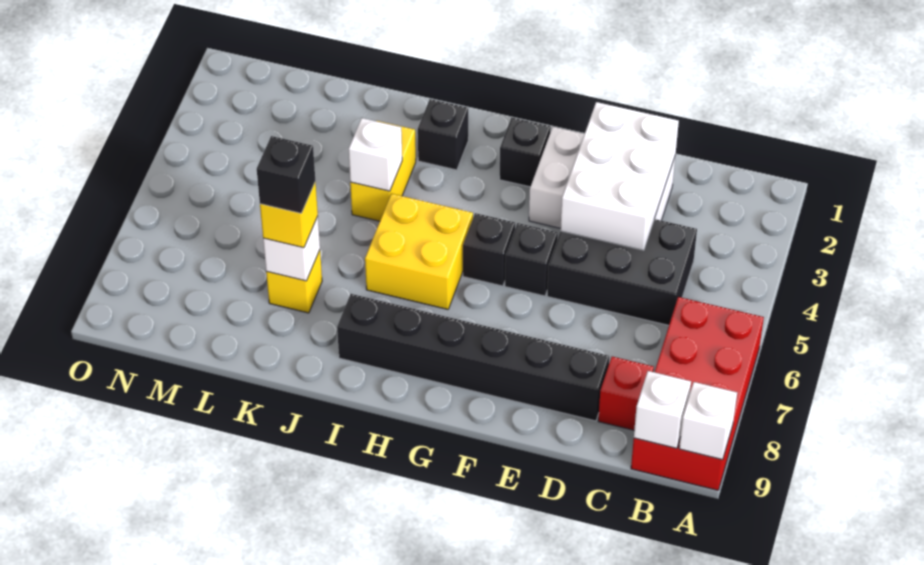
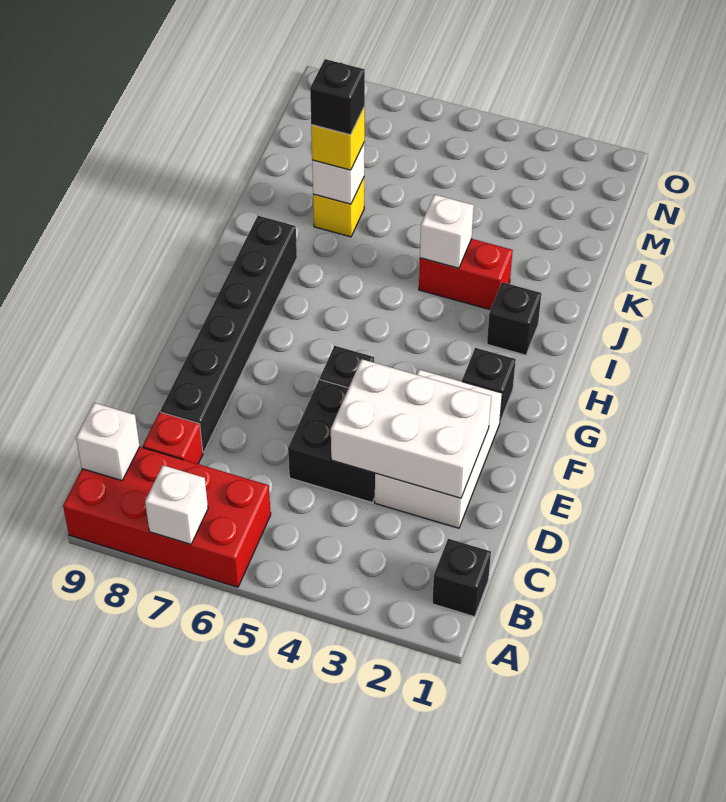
white brick A9 level 2 -> white brick A7 level 2
black brick C4:E5 level 1 -> black brick D4:E5 level 1
black brick G5 level 1 -> black brick B1 level 1
yellow brick H5:I6 level 1 -> none
yellow brick J3:J4 level 1 -> red brick J3:J4 level 1

